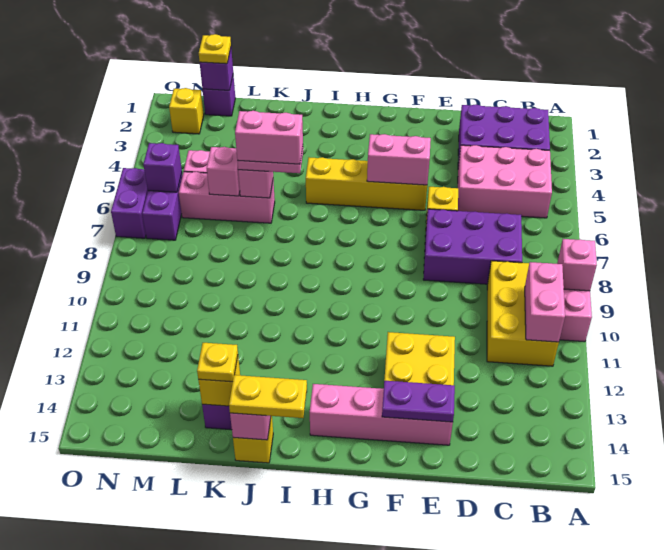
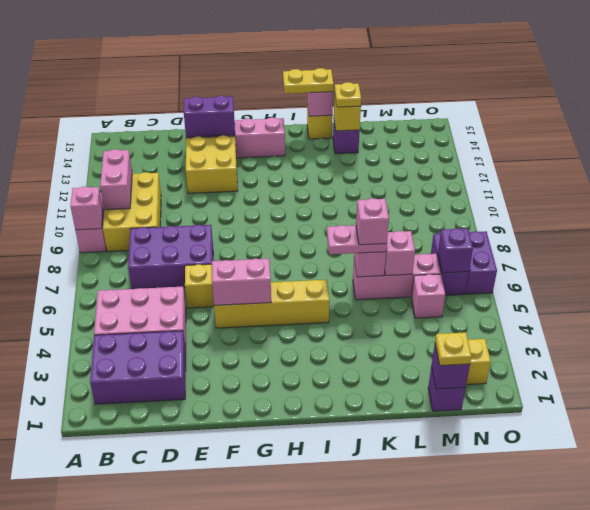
purple plate E14:F14 level 2 -> purple brick E14:F14 level 2
pink brick J6:K6 level 4 -> pink brick K6 level 4

